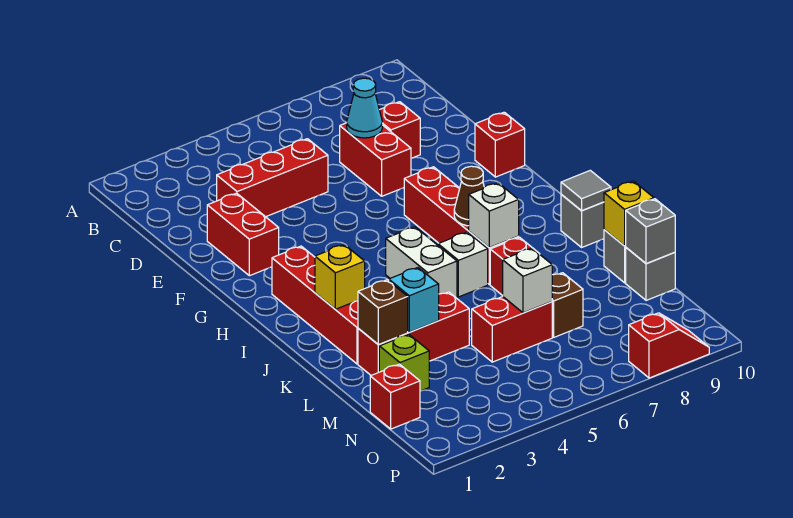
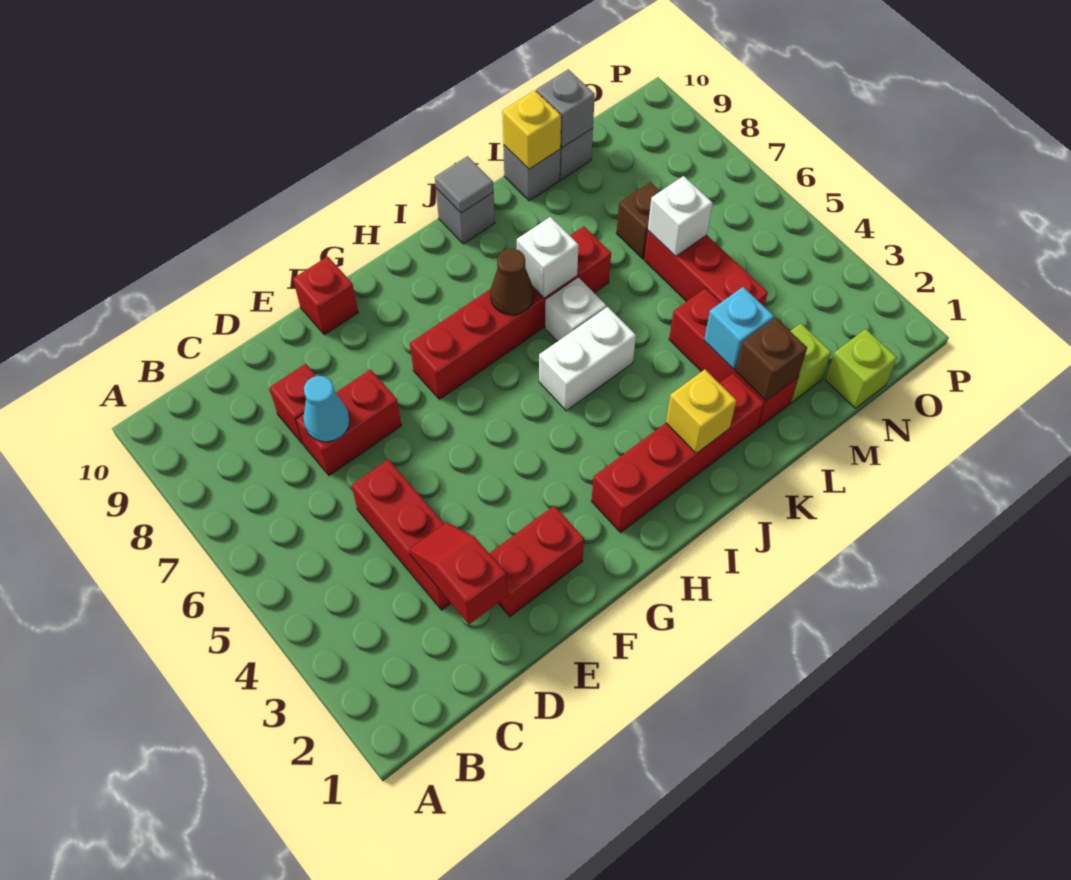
red brick M5:M6 level 1 -> red brick M4:M6 level 1
red brick N1 level 1 -> lime brick N1 level 1
red slope P8:P9 level 1 top 8 -> red slope D2:D3 level 2 top 2

